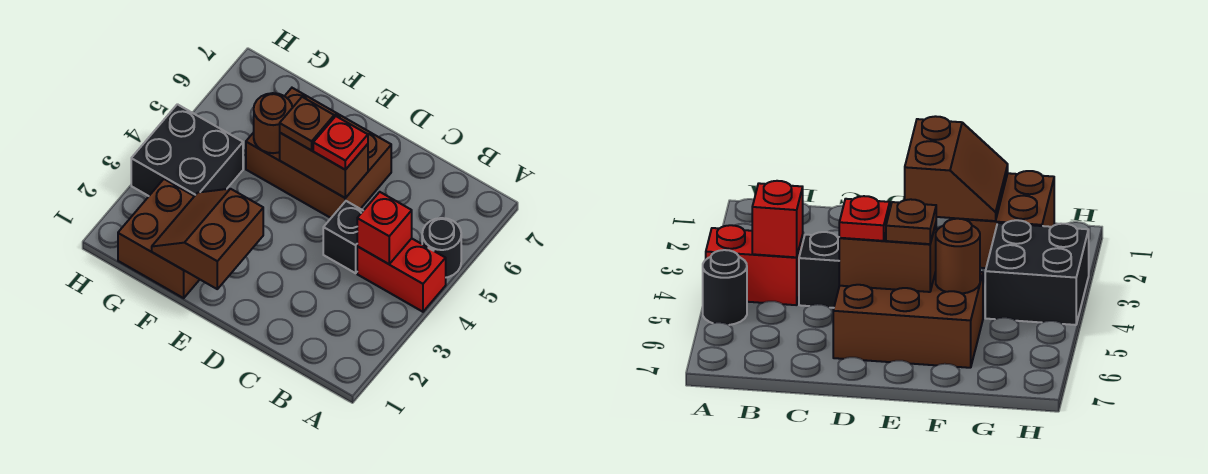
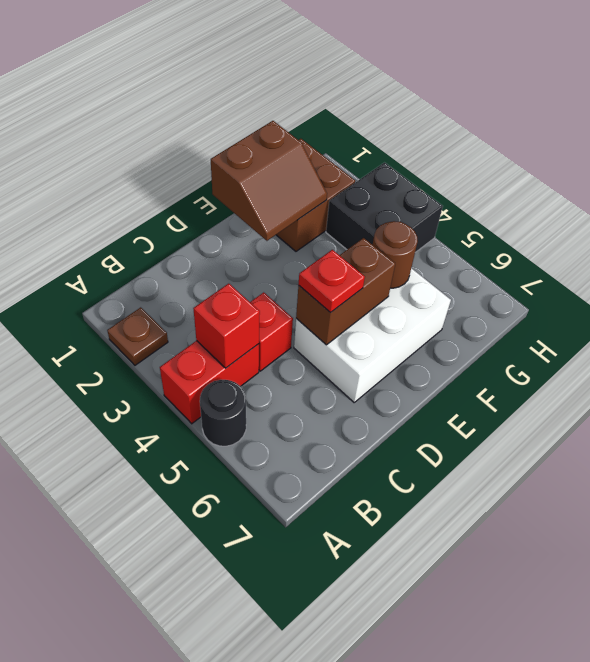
black brick C4 level 1 -> red brick C4 level 1
brown brick D5:F6 level 1 -> white brick D5:F6 level 1
brown slope E1:F2 level 2 top E -> brown slope E1:F2 level 2 top 1
brown plate E5 level 3 -> brown plate A2 level 1

